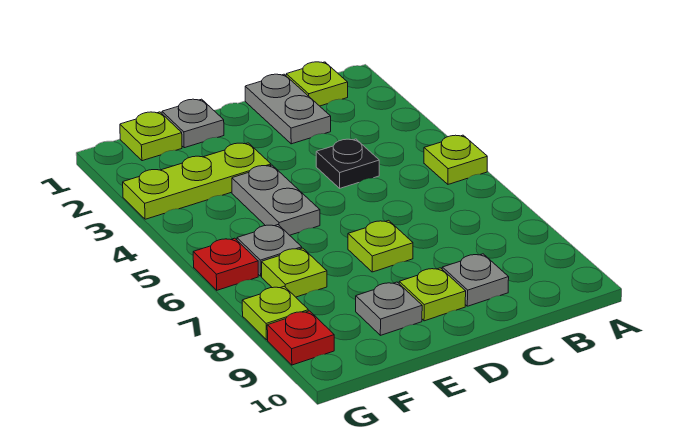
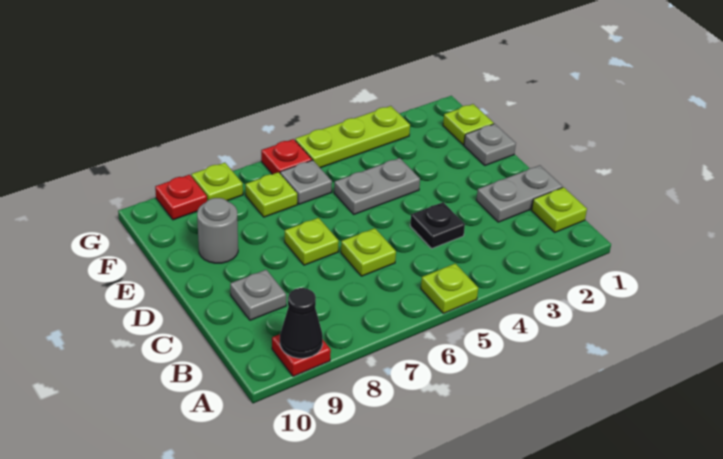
none -> red plate A9 level 1
none -> black cone A9 level 2
lime plate D9 level 1 -> lime plate C6 level 1
lime plate E3:G3 level 1 -> lime plate G3:G5 level 1
grey plate E9 level 1 -> grey round brick E9 level 1

